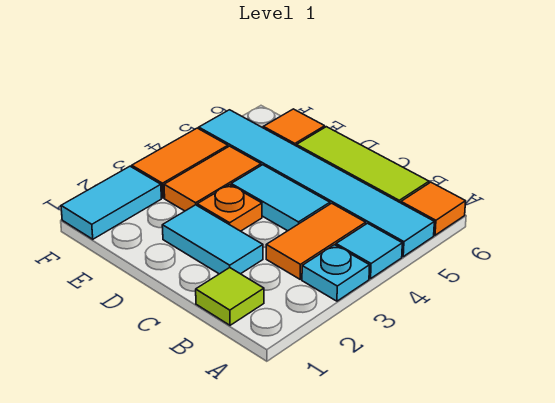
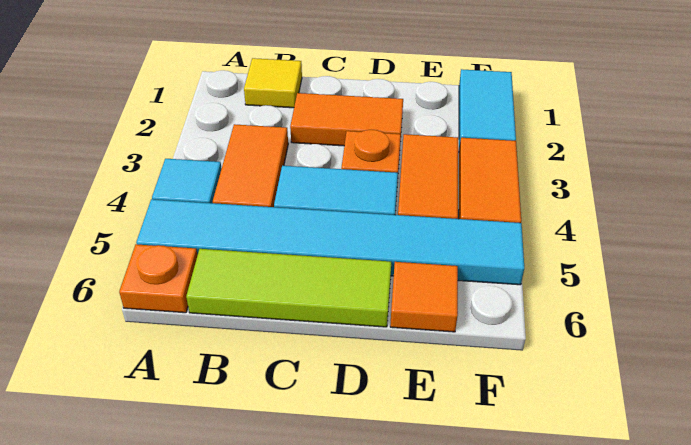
cyan plate A3 level 1 -> none
orange tile A6 level 1 -> orange plate A6 level 1
lime tile B1 level 1 -> yellow tile B1 level 1
cyan tile C2:D2 level 1 -> orange tile C2:D2 level 1

